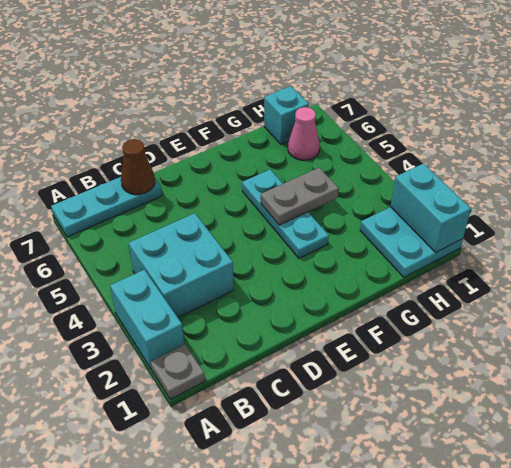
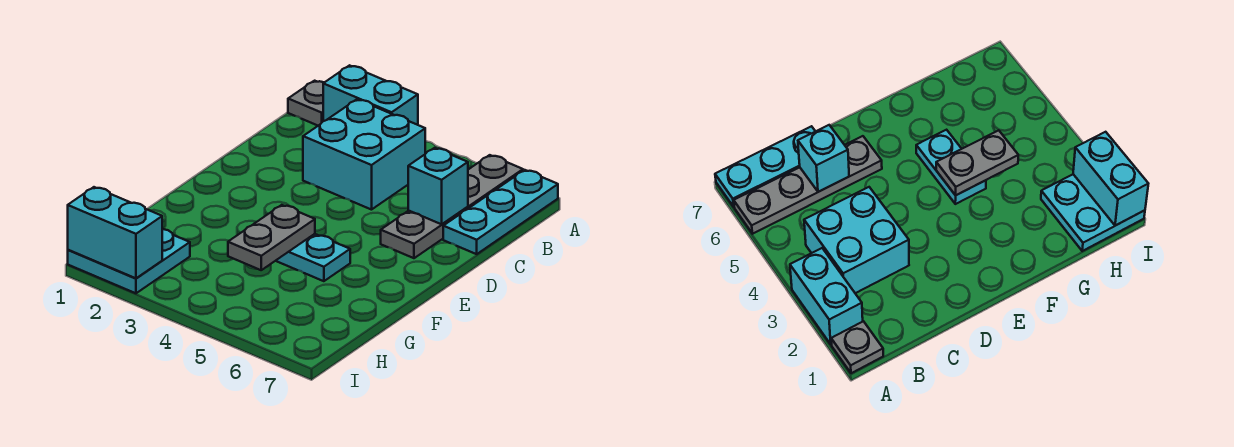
none -> grey plate A6:D6 level 1
brown cone C7 level 2 -> none
cyan plate F3:F5 level 1 -> cyan plate F4:F5 level 1
pink cone H6 level 1 -> none
cyan brick H7 level 1 -> cyan brick C6 level 2

